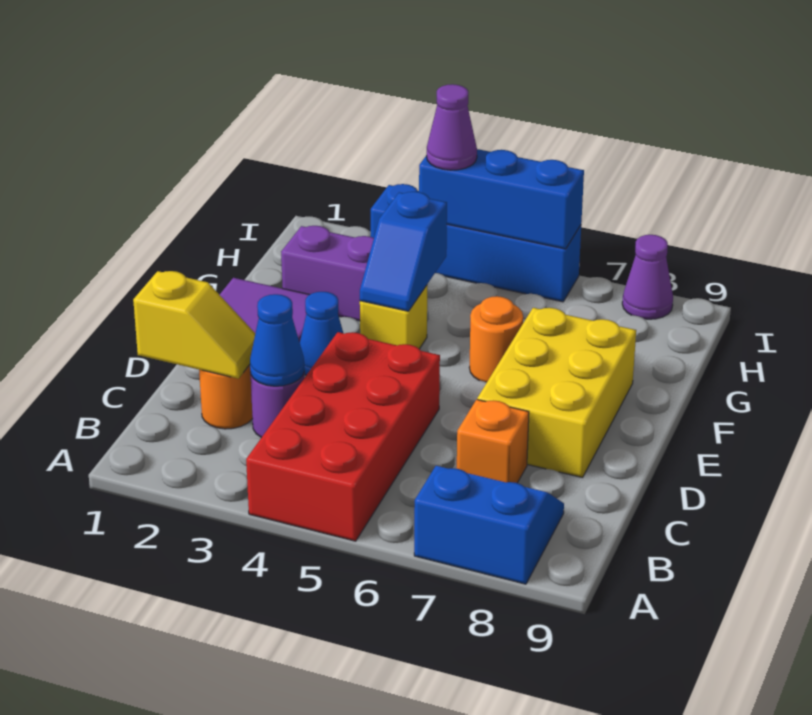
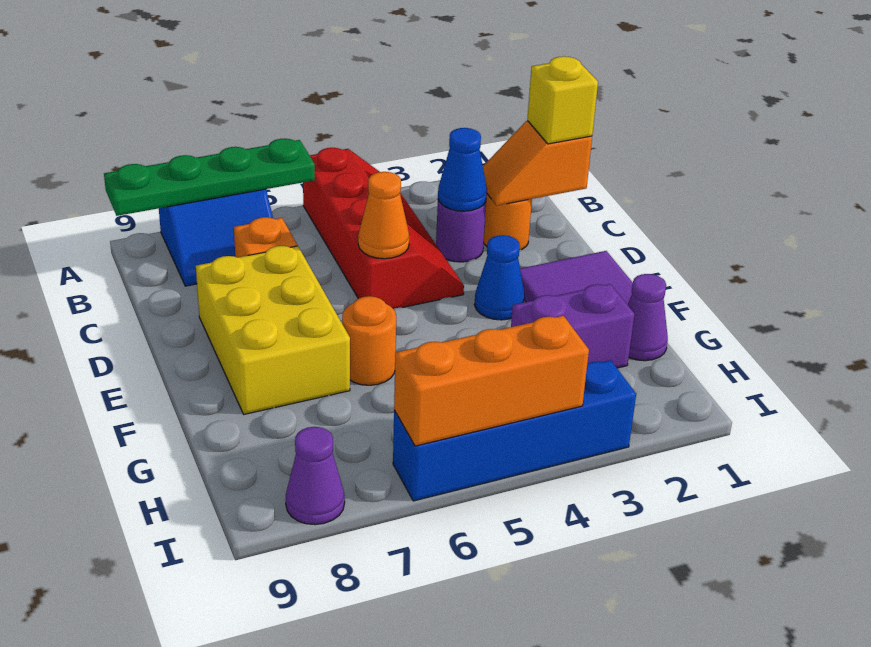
red brick A4:D5 level 1 -> red slope A4:D5 level 1 top 5
none -> green plate A6:A9 level 2
yellow slope C1:C2 level 2 top 1 -> orange slope C1:C2 level 2 top 1
none -> orange cone D5 level 2
yellow brick F4 level 1 -> yellow brick C1 level 3
blue slope F4:G4 level 2 top G -> none
blue brick I4:I6 level 2 -> orange brick I4:I6 level 2
purple cone I4 level 3 -> purple cone G1 level 1

